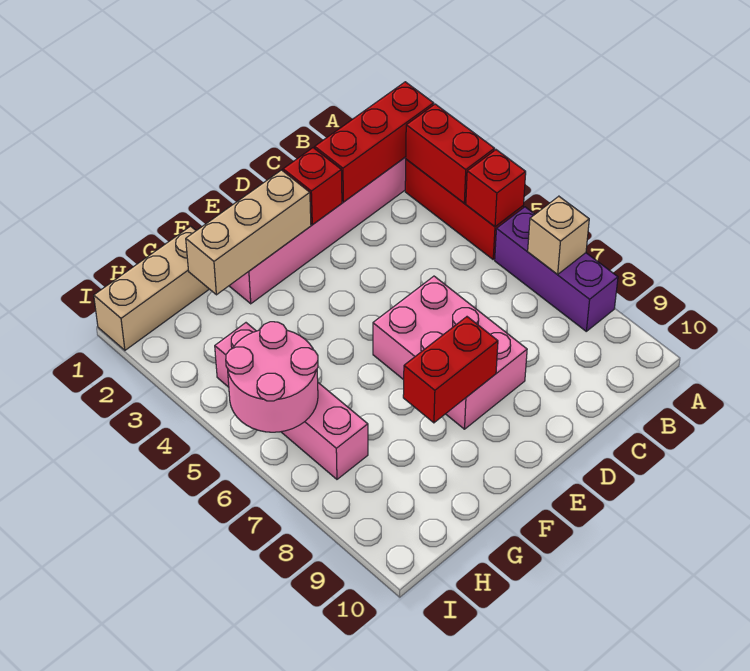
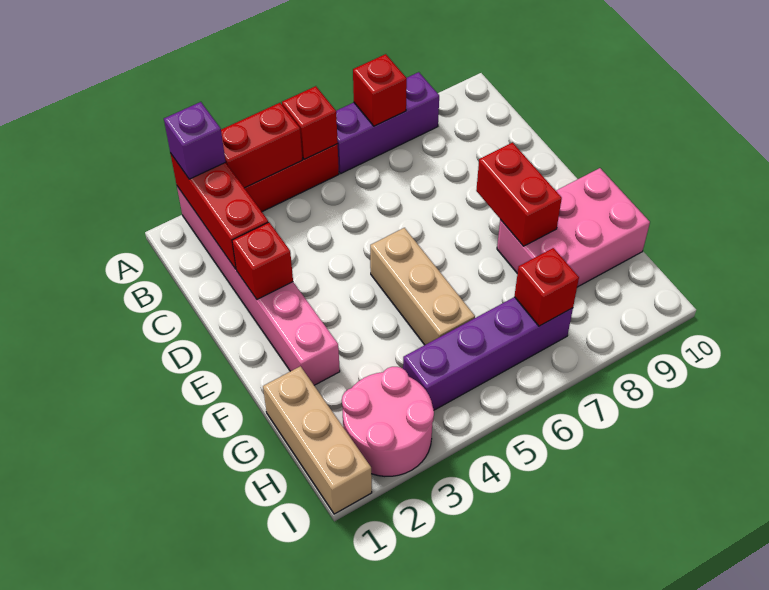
none -> purple brick A2 level 3
tan brick A7 level 2 -> red brick A7 level 2
pink brick D6:E8 level 1 -> pink brick F8:G10 level 1
tan brick E2:G2 level 2 -> tan brick E5:G5 level 1
pink brick H4:H7 level 1 -> purple brick H4:H7 level 1
pink round brick H5:I6 level 2 -> pink round brick H2:I3 level 1
none -> red brick H7 level 2

